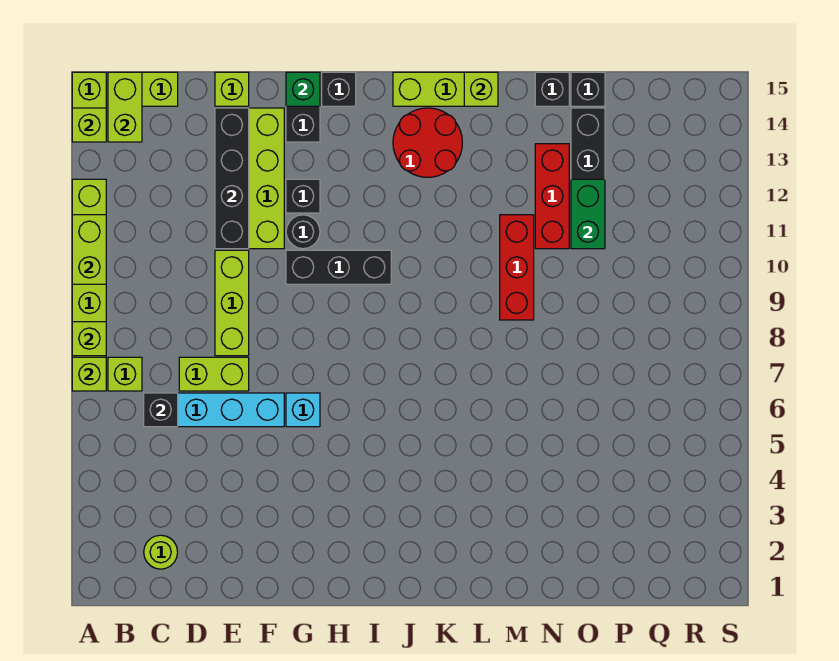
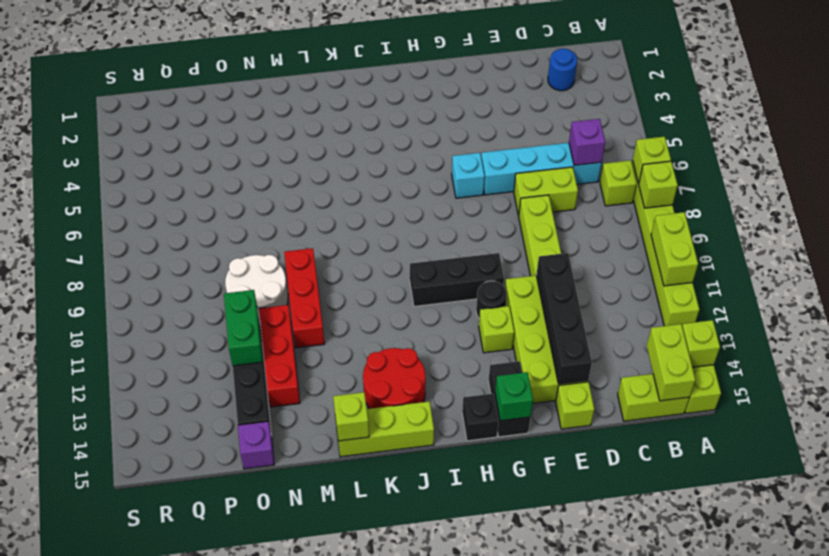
lime round brick C2 level 1 -> blue round brick C2 level 1
black brick C6 level 2 -> purple brick C6 level 2
black brick G12 level 1 -> lime brick G12 level 1
none -> white round brick N9:O10 level 1
black brick N15 level 1 -> none
black brick O15 level 1 -> purple brick O15 level 1

